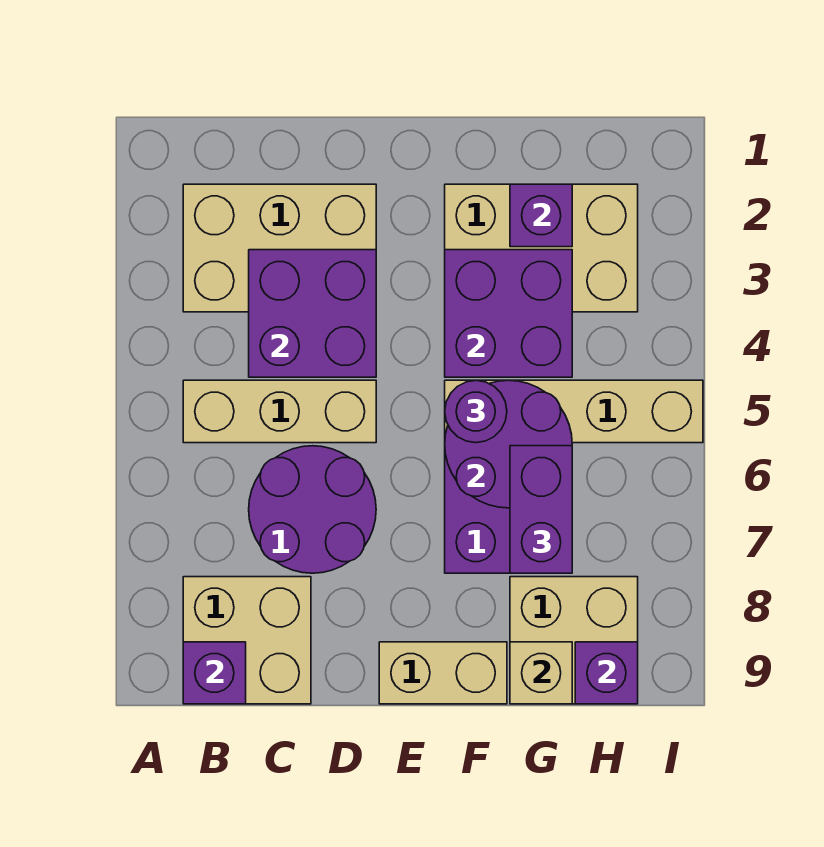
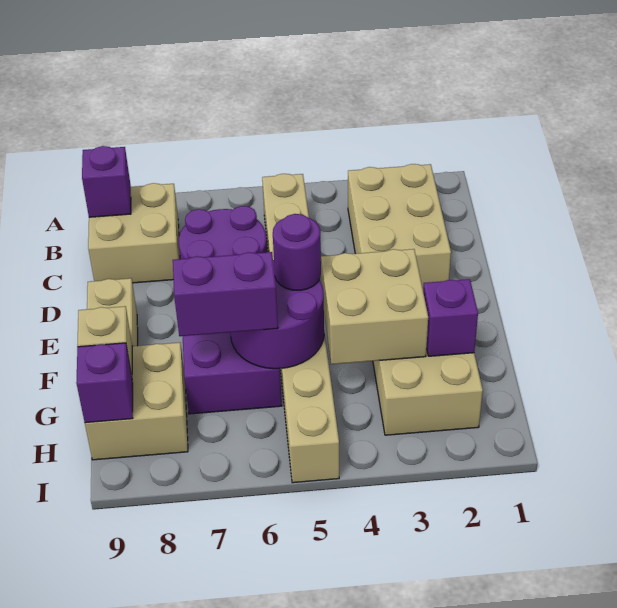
purple brick C3:D4 level 2 -> none
purple brick F3:G4 level 2 -> tan brick F3:G4 level 2

